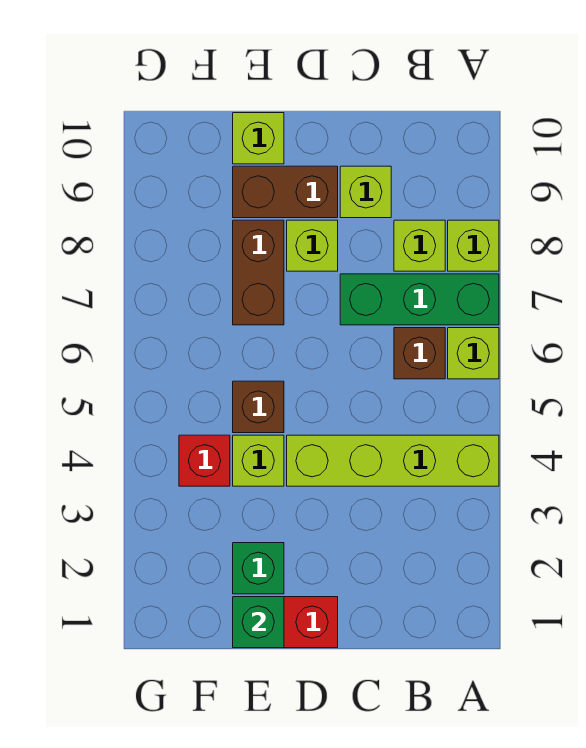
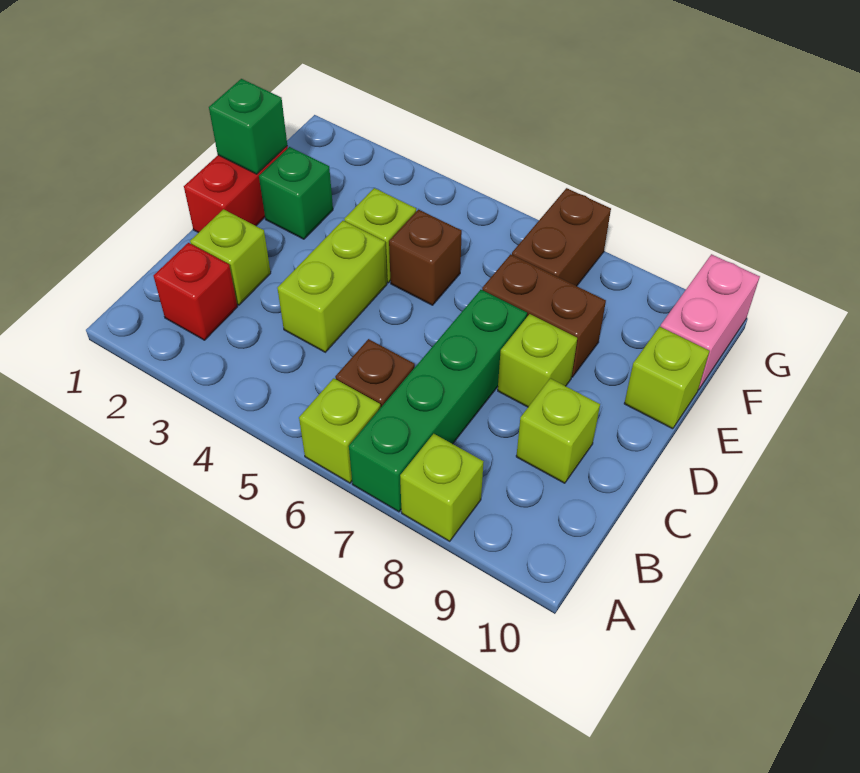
lime brick A4:D4 level 1 -> lime brick C4:D4 level 1
green brick A7:C7 level 1 -> green brick A7:D7 level 1
lime brick B8 level 1 -> lime brick C2 level 1
brown brick D9:E9 level 1 -> brown brick F7:G7 level 1
red brick F4 level 1 -> red brick B2 level 1
none -> pink brick F10:G10 level 1

